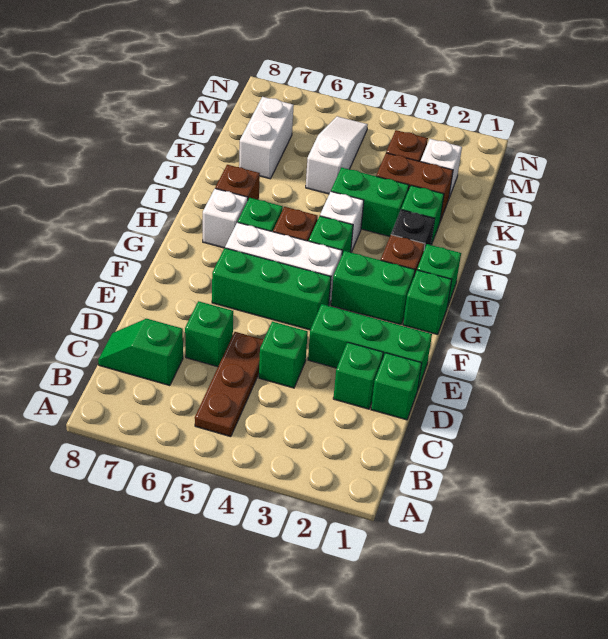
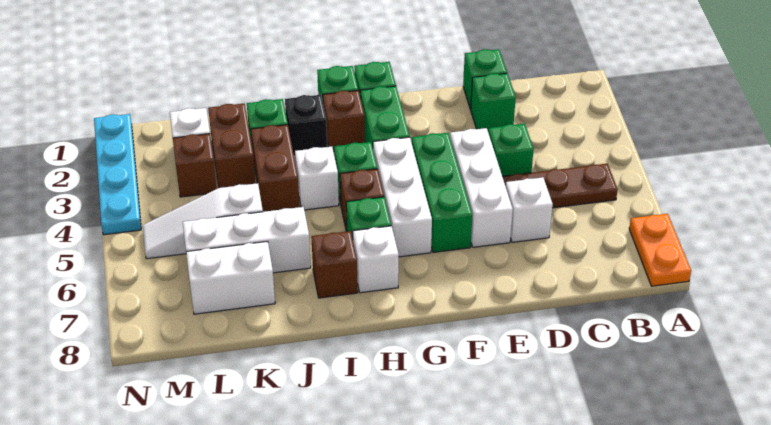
none -> orange plate A7:A8 level 1
green slope C7:C8 level 1 top 7 -> none
green brick D6 level 1 -> white brick D6 level 1
green brick E1:E3 level 1 -> none
none -> white brick E4:E6 level 1
green brick J3:J4 level 1 -> brown brick J3:J4 level 1
none -> white brick J6:L6 level 1
none -> cyan plate N1:N4 level 1

